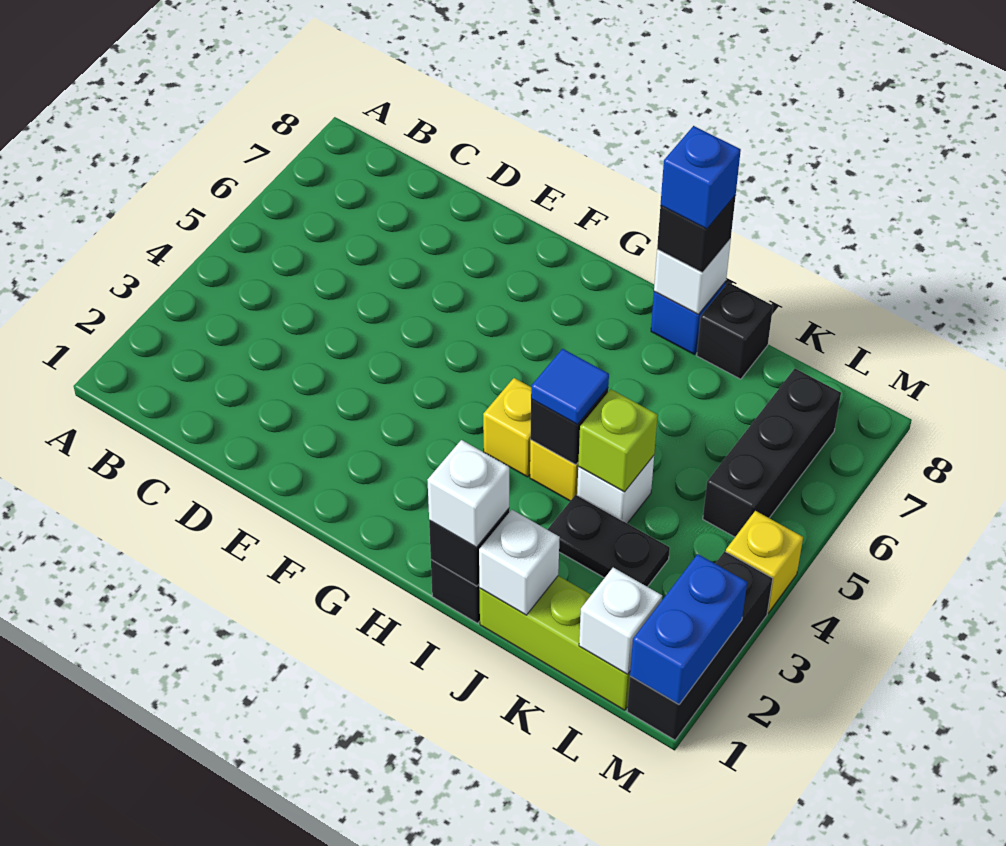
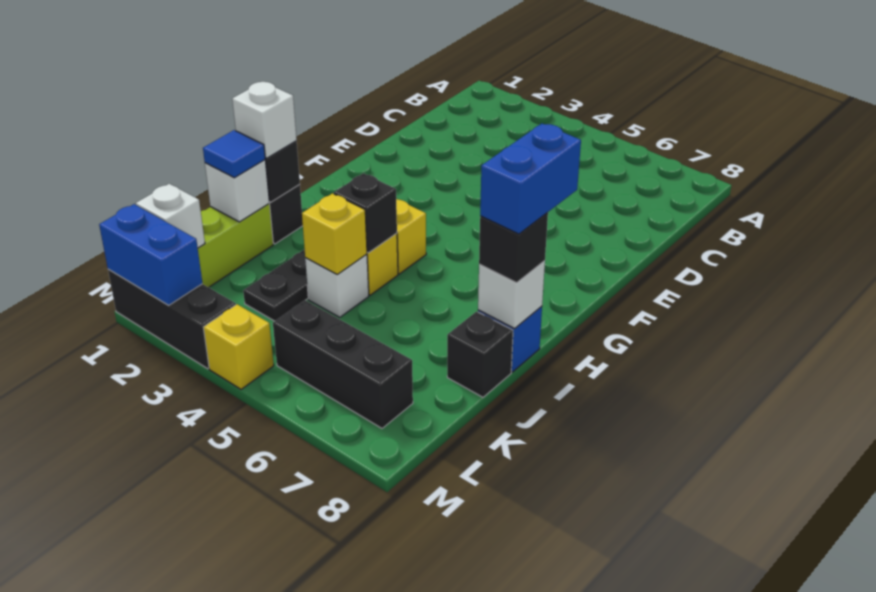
blue tile I4 level 3 -> blue tile J1 level 3
blue brick I8 level 4 -> blue brick H8:I8 level 4
lime brick J4 level 2 -> yellow brick J4 level 2

